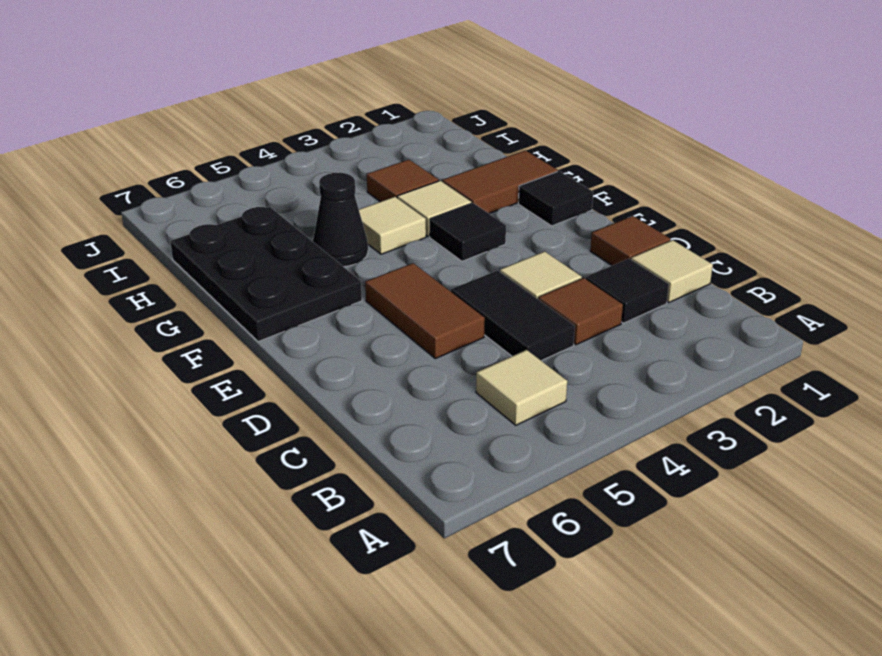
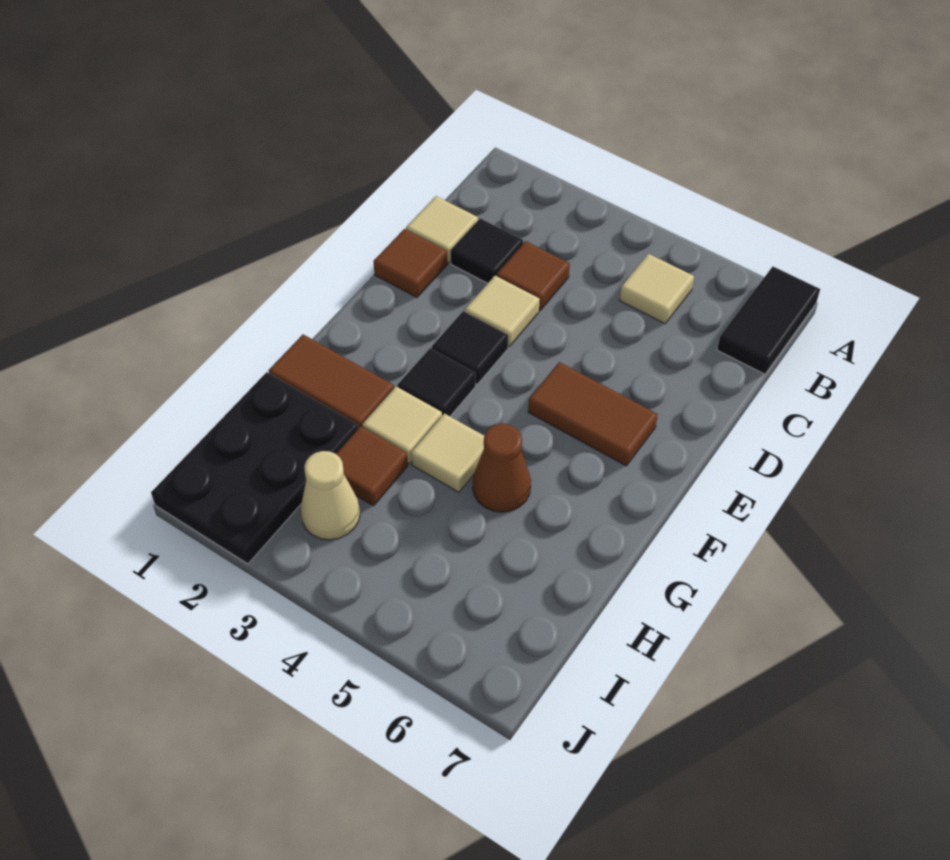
black tile C4:D4 level 1 -> black tile A7:B7 level 1
brown tile D5:E5 level 1 -> brown tile E5:E6 level 1
black tile F1 level 1 -> black tile E3 level 1
black plate F6:H7 level 1 -> black plate H1:J2 level 1
black cone G5 level 1 -> brown cone G5 level 1
none -> tan cone I3 level 1

